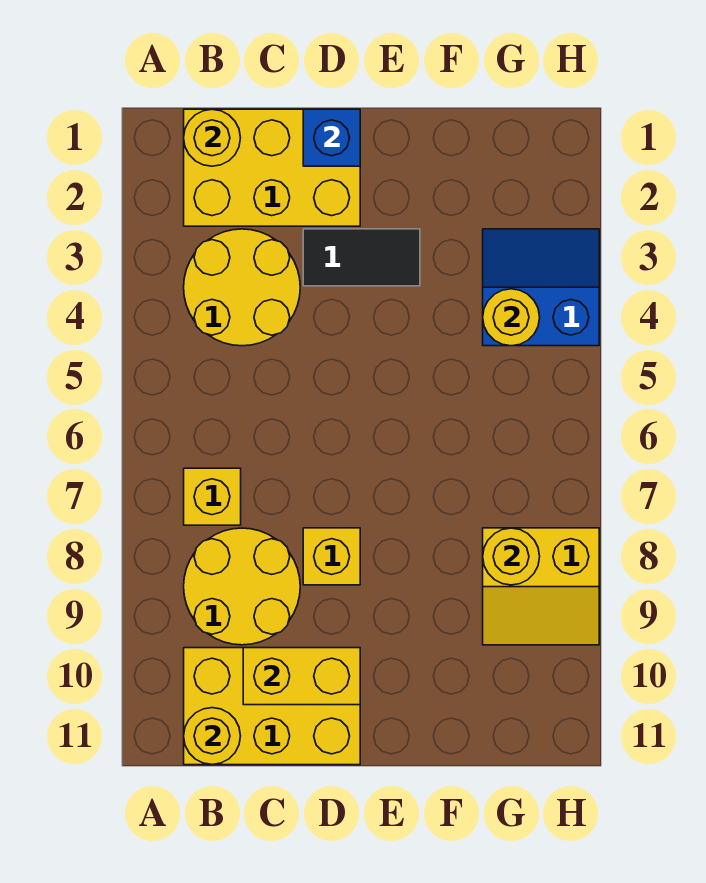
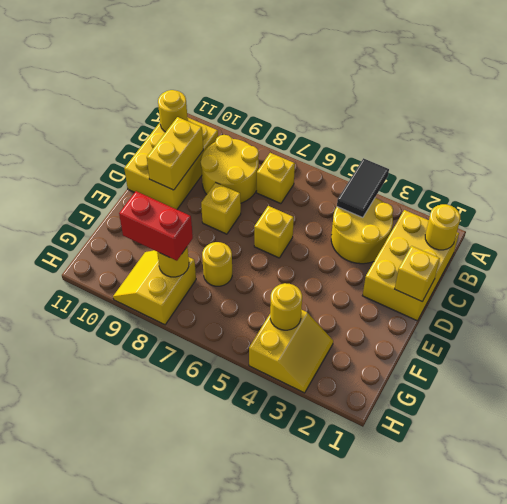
blue brick D1 level 2 -> yellow brick D1 level 2
black tile D3:E3 level 1 -> black tile A4:B4 level 2
none -> yellow brick D6 level 1
none -> yellow round brick F7 level 1
blue slope G3:H4 level 1 top 4 -> yellow slope G3:H4 level 1 top 4
none -> red brick G8:G9 level 3

